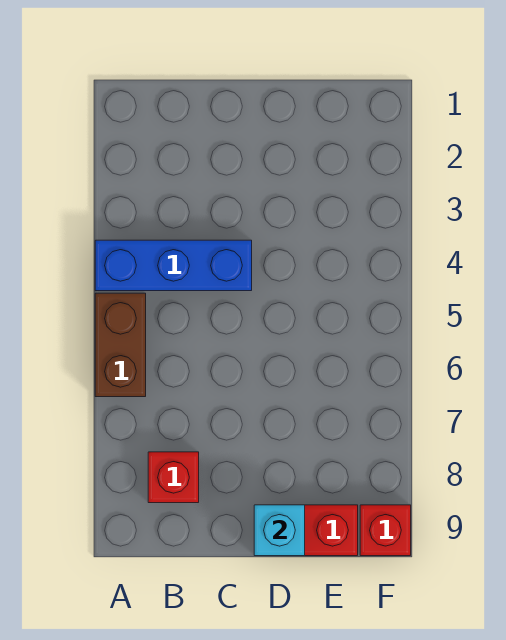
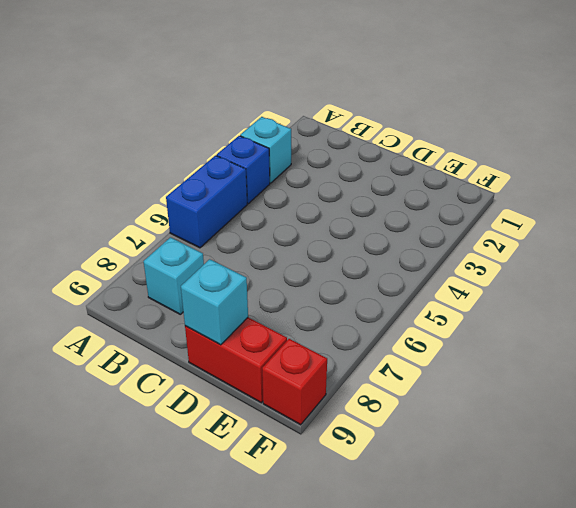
none -> cyan brick A3 level 1
blue brick A4:C4 level 1 -> blue brick A4 level 1
brown brick A5:A6 level 1 -> blue brick A5:A6 level 1
red brick B8 level 1 -> cyan brick B8 level 1

